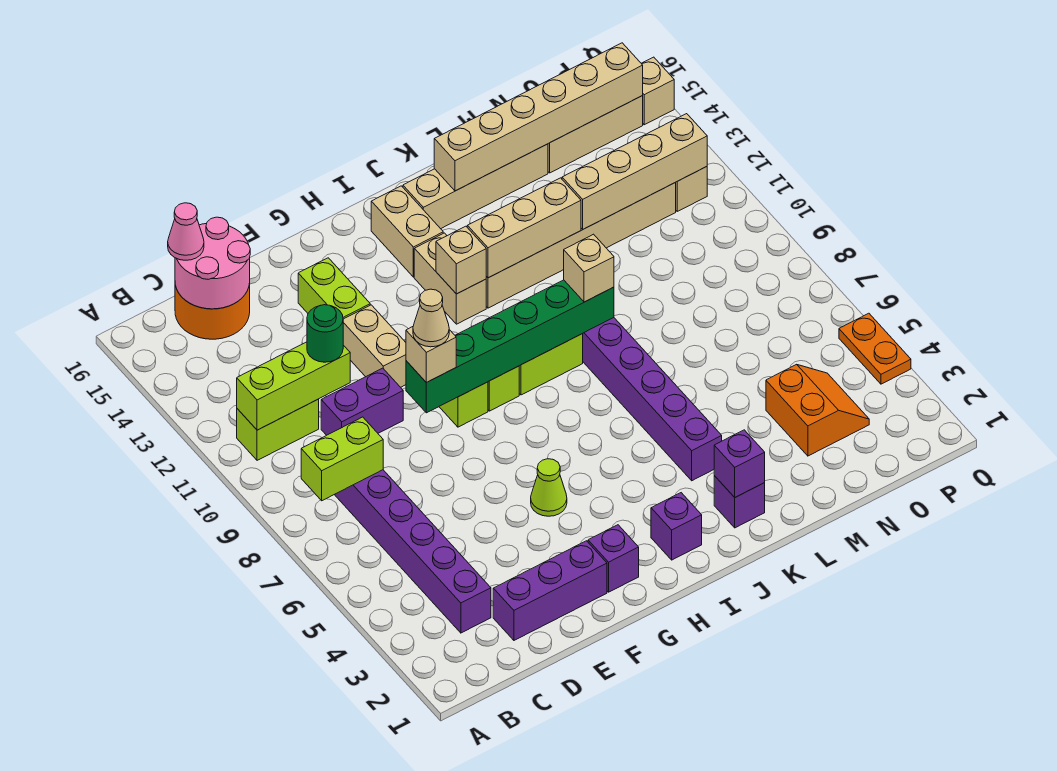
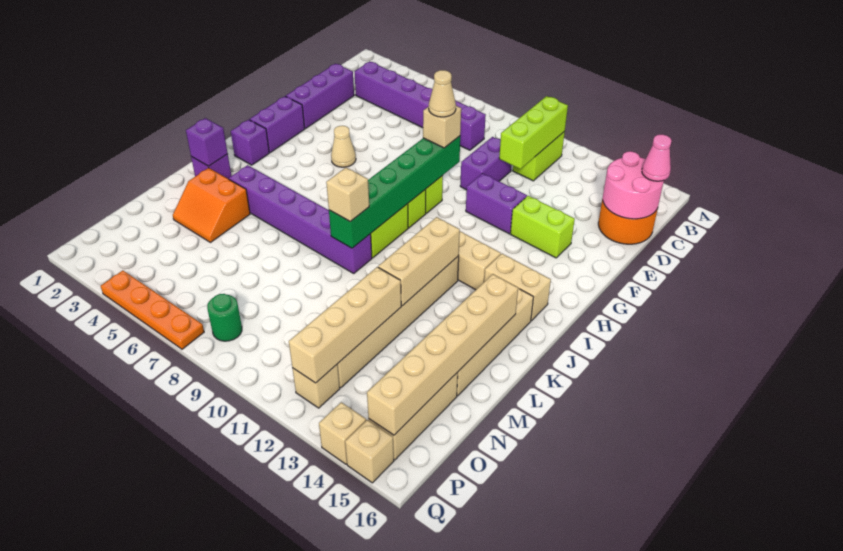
lime brick B8:C8 level 2 -> none
green round brick D11 level 3 -> green round brick P8 level 1
tan brick F11:F12 level 1 -> purple brick F11:F12 level 1
purple brick G2 level 1 -> purple brick G2:H2 level 1
lime cone G5 level 1 -> tan cone G5 level 1
tan brick I12 level 2 -> tan brick Q14 level 1
orange slope N3:O4 level 1 top N -> orange slope L3:M4 level 1 top L
orange plate Q4:Q5 level 1 -> orange plate Q4:Q7 level 1

